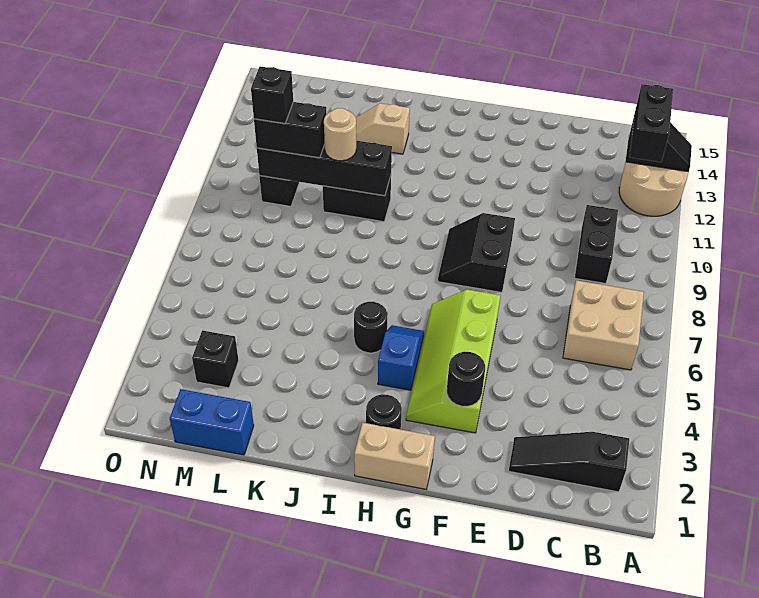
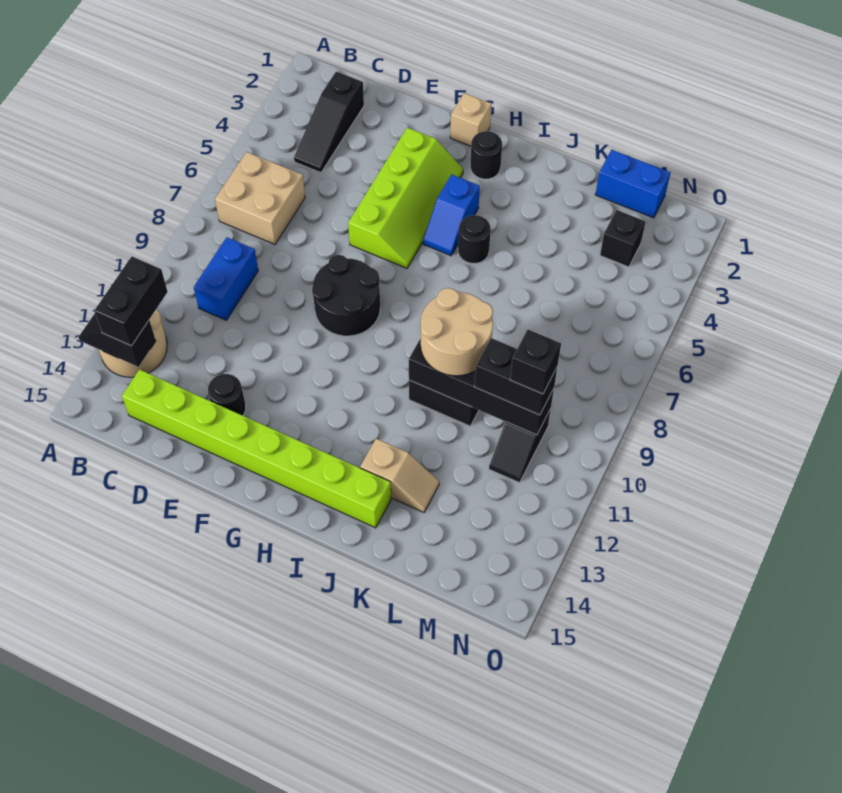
black slope B2:D2 level 1 top B -> black slope C2:C4 level 1 top 2
black brick C9:C10 level 1 -> blue brick C9:C10 level 1
none -> lime brick C14:J14 level 1
black round brick F3 level 2 -> black round brick E13 level 1
black slope F8:G9 level 1 top F -> black round brick F8:G9 level 1
tan brick G1:H1 level 1 -> tan brick G1 level 1
tan round brick K10 level 3 -> tan round brick J9:K10 level 3

